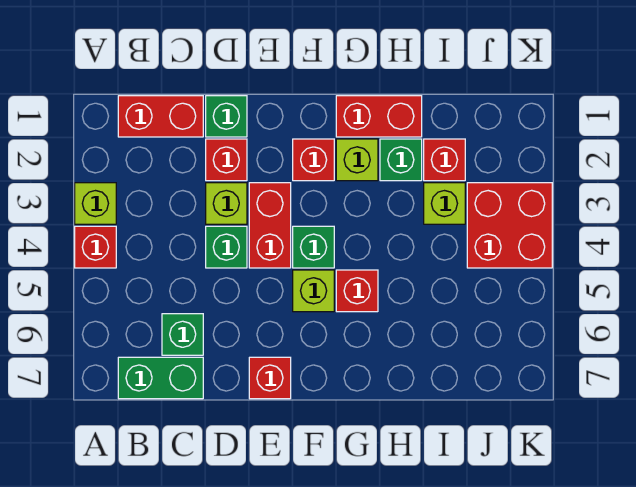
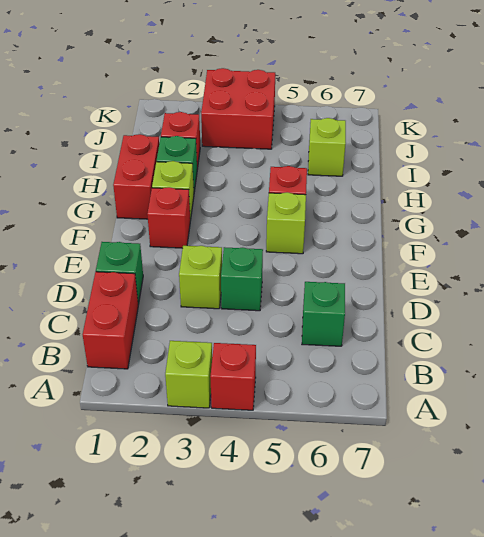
green brick B7:C7 level 1 -> none
red brick D2 level 1 -> none
red brick E3:E4 level 1 -> none
red brick E7 level 1 -> none
green brick F4 level 1 -> none
lime brick I3 level 1 -> lime brick I6 level 1

